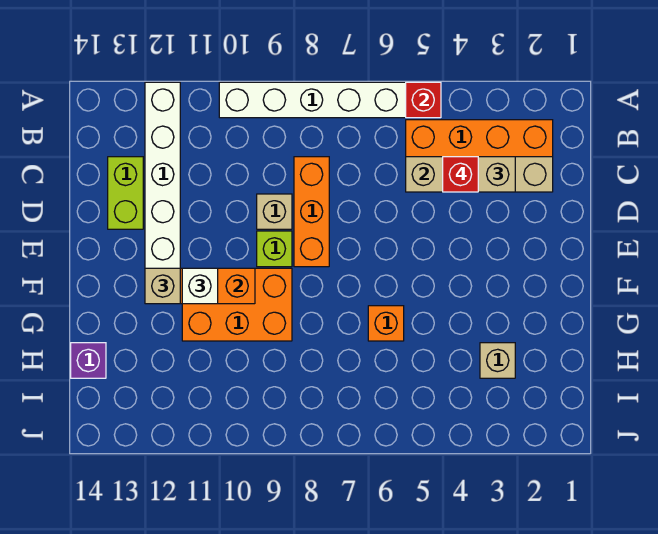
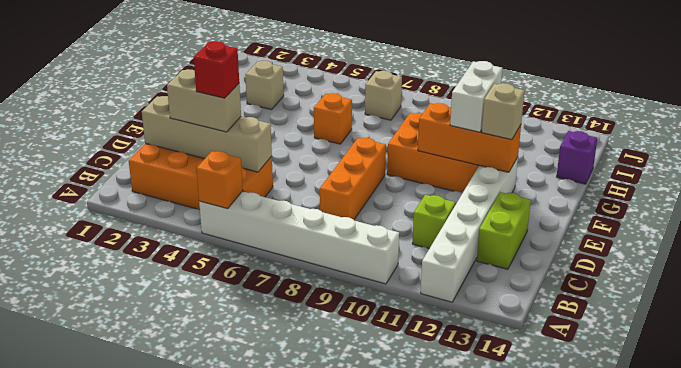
red brick A5 level 2 -> orange brick A5 level 2
tan brick D9 level 1 -> tan brick I7 level 1
lime brick E9 level 1 -> lime brick C11 level 1
white brick F11 level 3 -> white brick F11:G11 level 3

